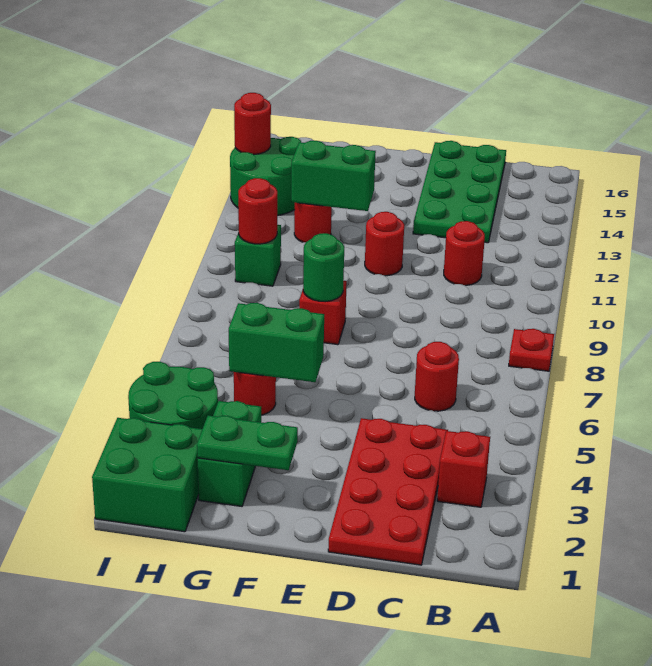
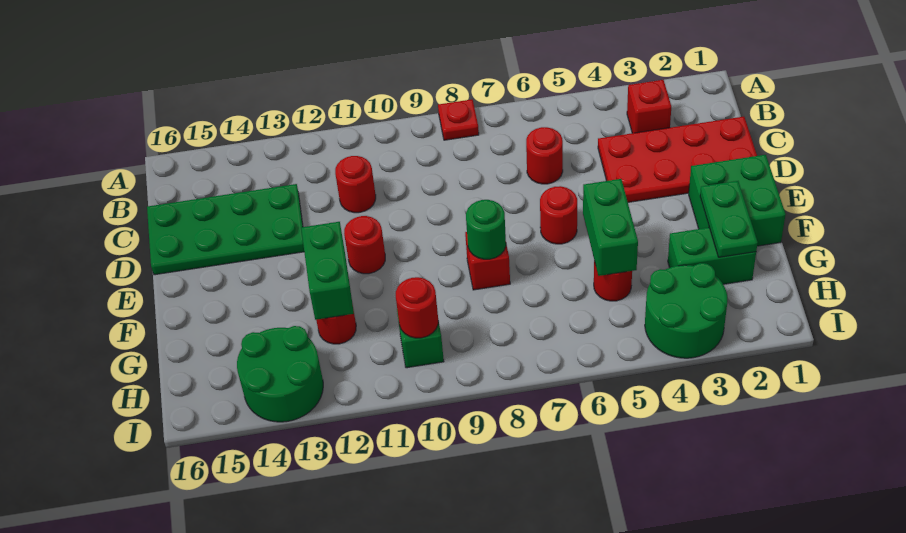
green brick H1:I2 level 1 -> green brick E1:F2 level 1
red round brick I14 level 2 -> red round brick E6 level 1

